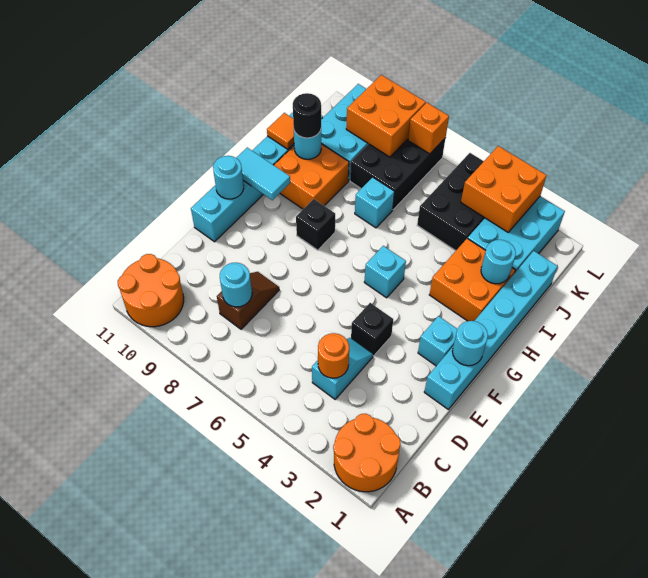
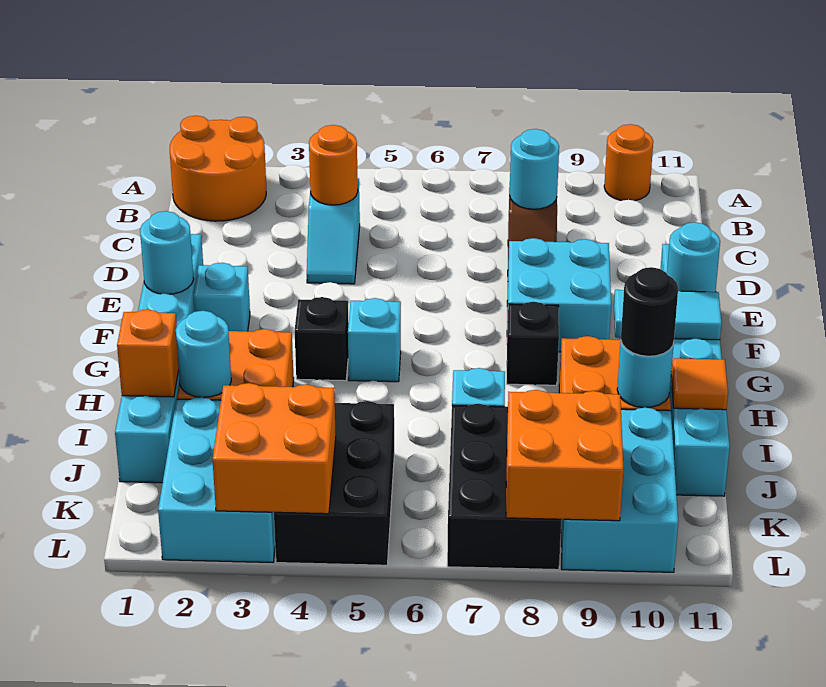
orange round brick A10:B11 level 1 -> orange round brick A10 level 1
black brick E4 level 1 -> black brick G4 level 1
none -> cyan brick E8:F9 level 1
orange brick L7 level 2 -> orange brick I1 level 2

